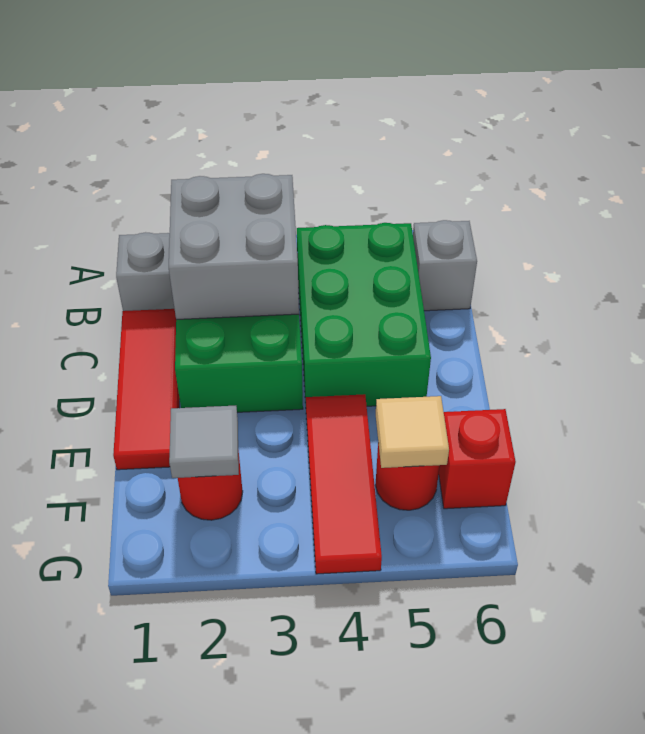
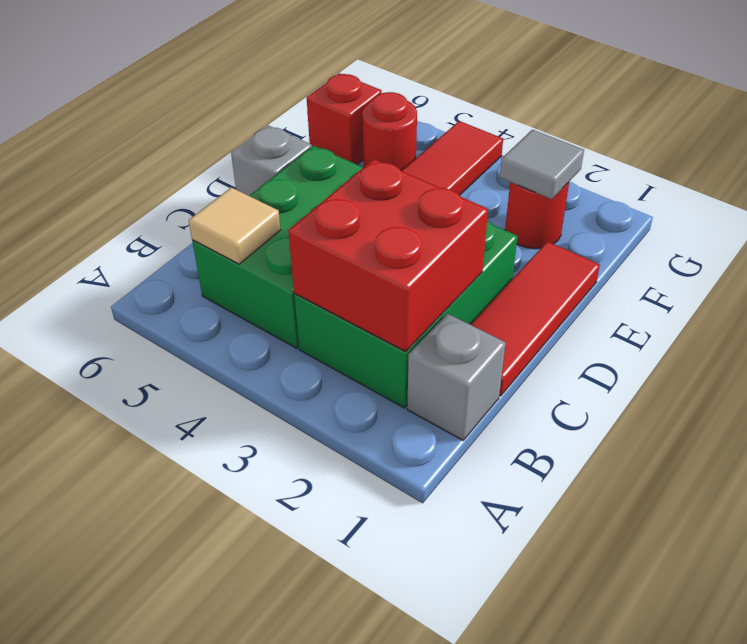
grey brick B2:C3 level 2 -> red brick B2:C3 level 2
grey brick B6 level 1 -> grey brick D6 level 1
tan tile F5 level 2 -> tan tile B5 level 2

